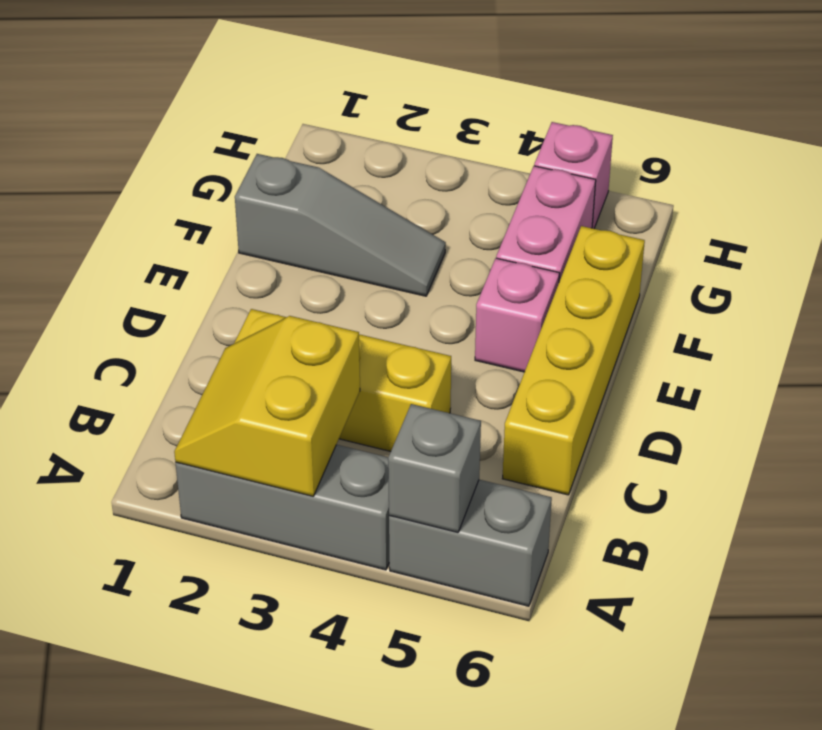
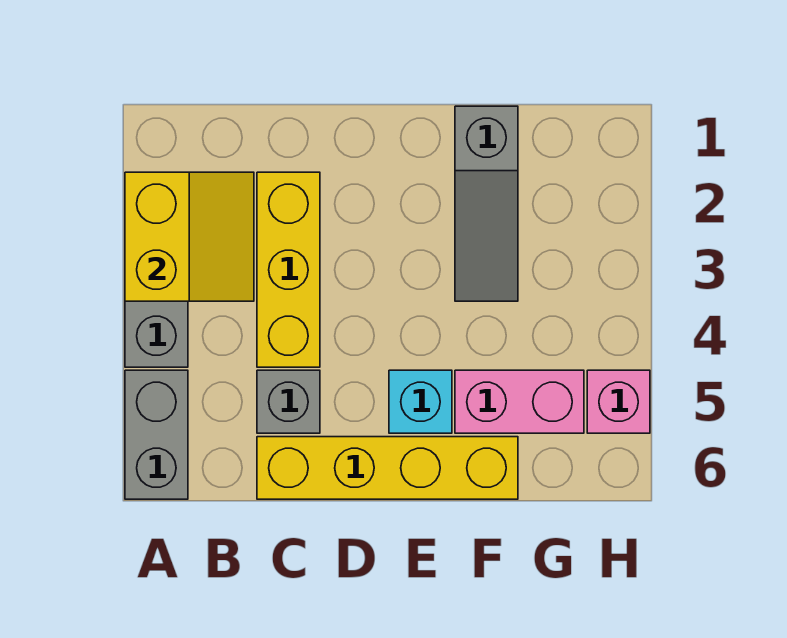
yellow slope A2:B3 level 2 top 3 -> yellow slope A2:B3 level 2 top A
grey brick A5 level 2 -> grey brick C5 level 1
pink brick E5 level 1 -> cyan brick E5 level 1

